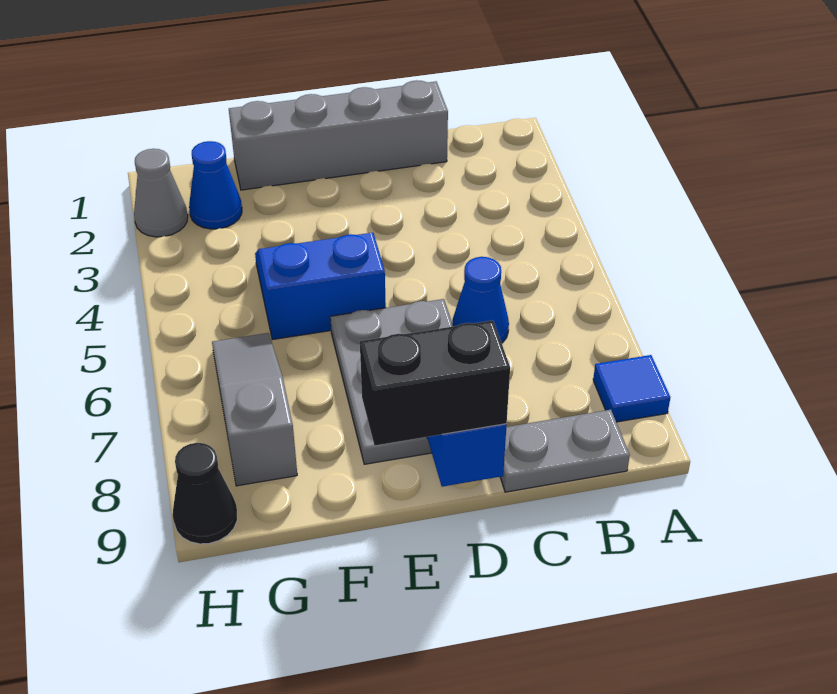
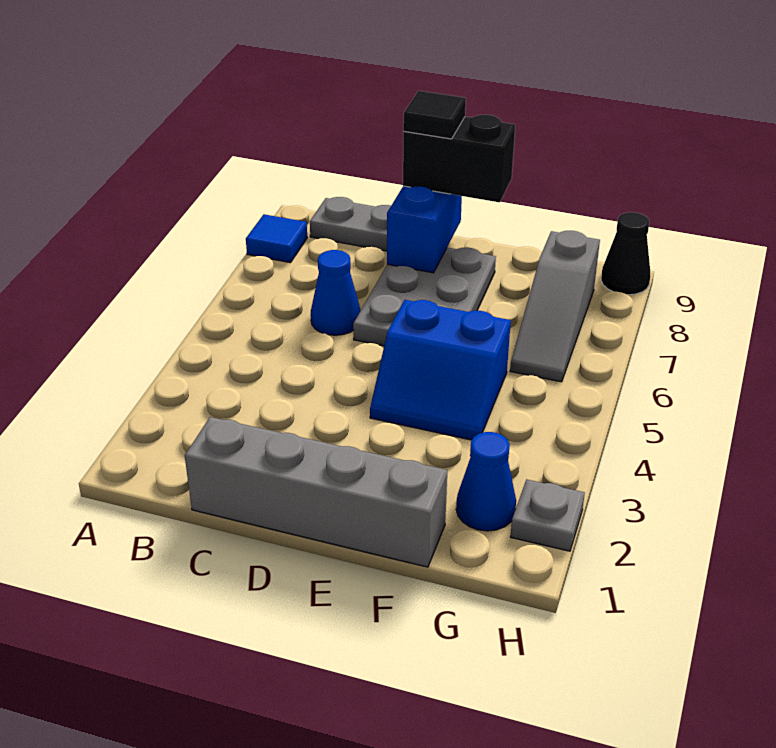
none -> black tile D9 level 4
grey cone H2 level 1 -> grey plate H2 level 1

